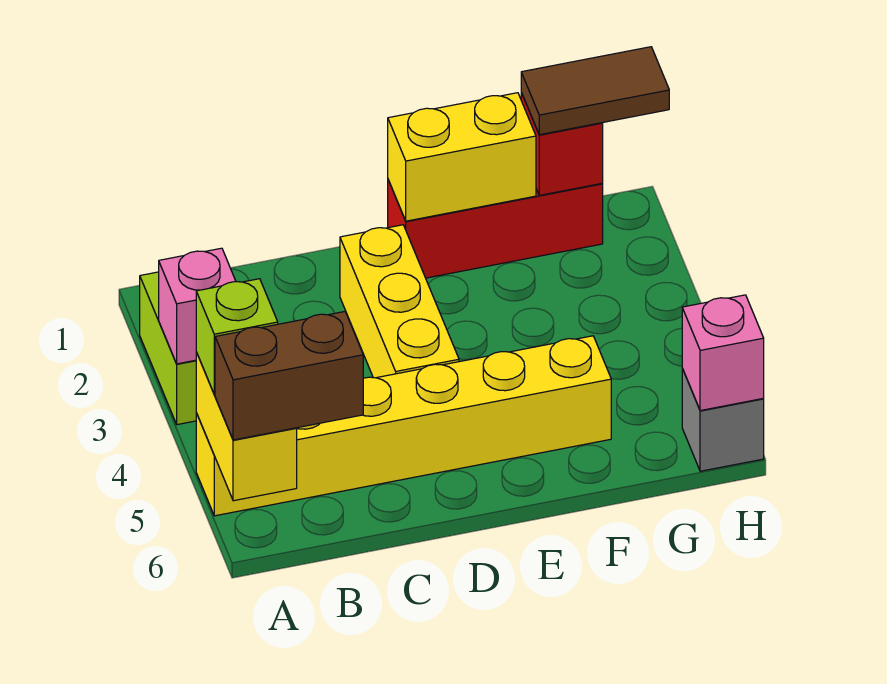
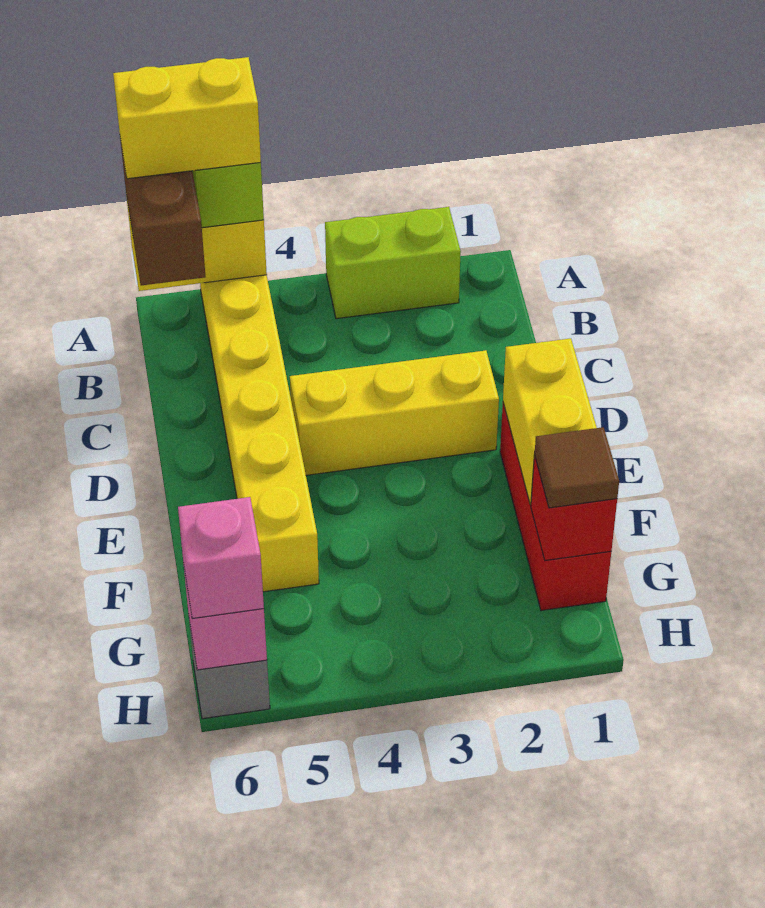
pink brick A3 level 2 -> pink brick H6 level 3
none -> yellow brick A5:A6 level 4
brown tile G1:H1 level 3 -> brown tile G1 level 3

